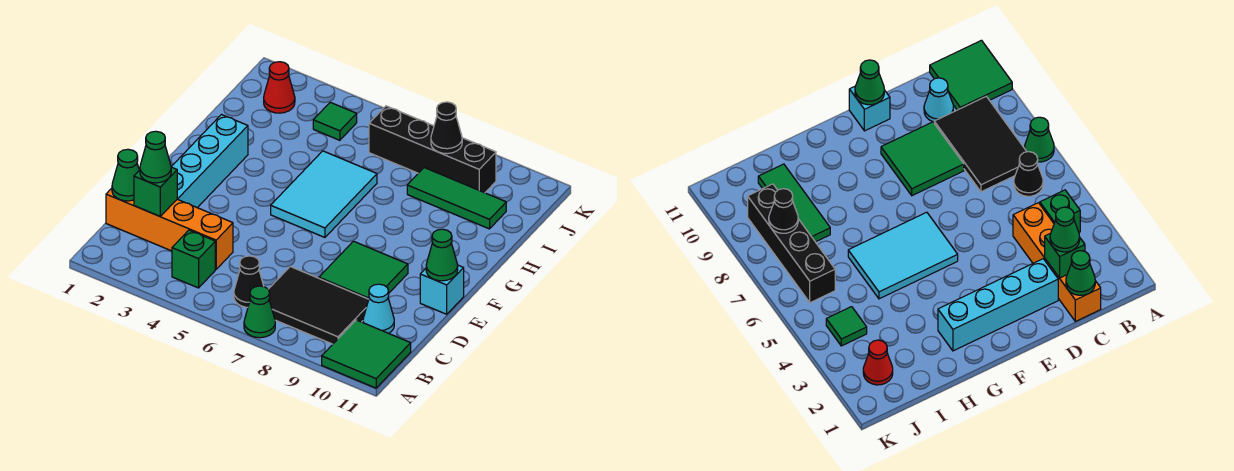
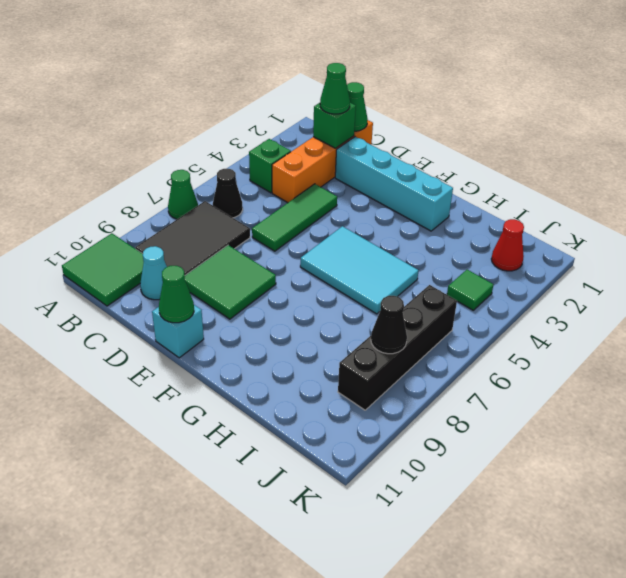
green tile I8:I10 level 1 -> green tile D4:D6 level 1

